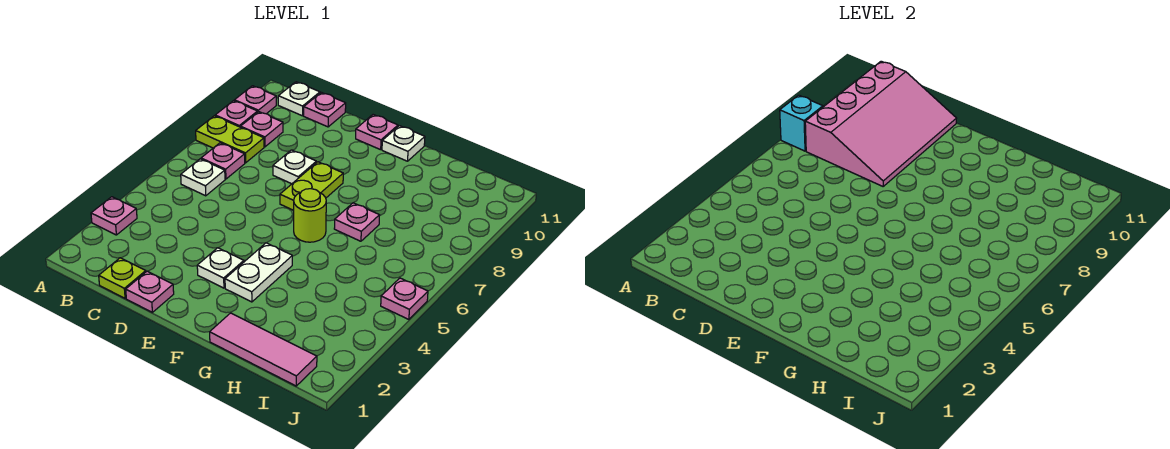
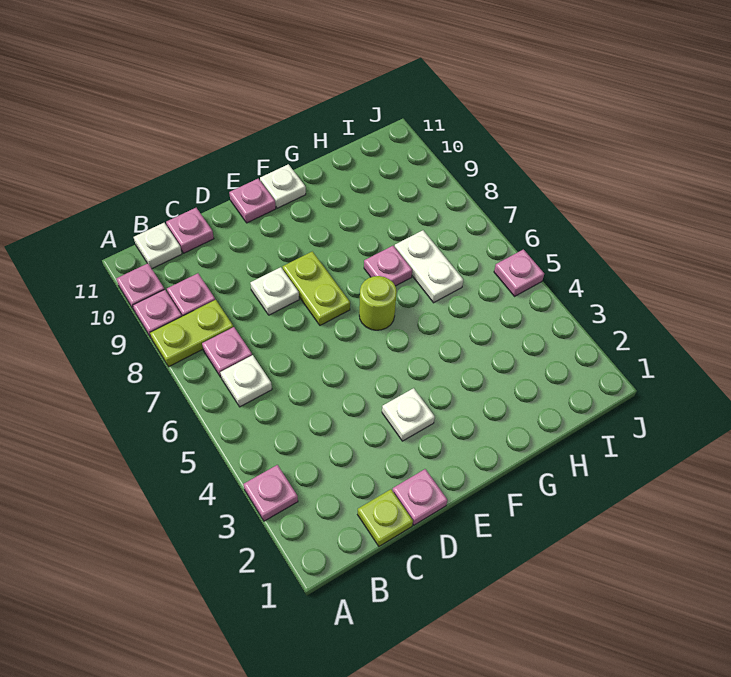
cyan brick A8 level 2 -> none
pink slope B8:D11 level 2 top B -> none
white plate F3:F4 level 1 -> white plate H6:H7 level 1
pink tile G1:I1 level 1 -> none

